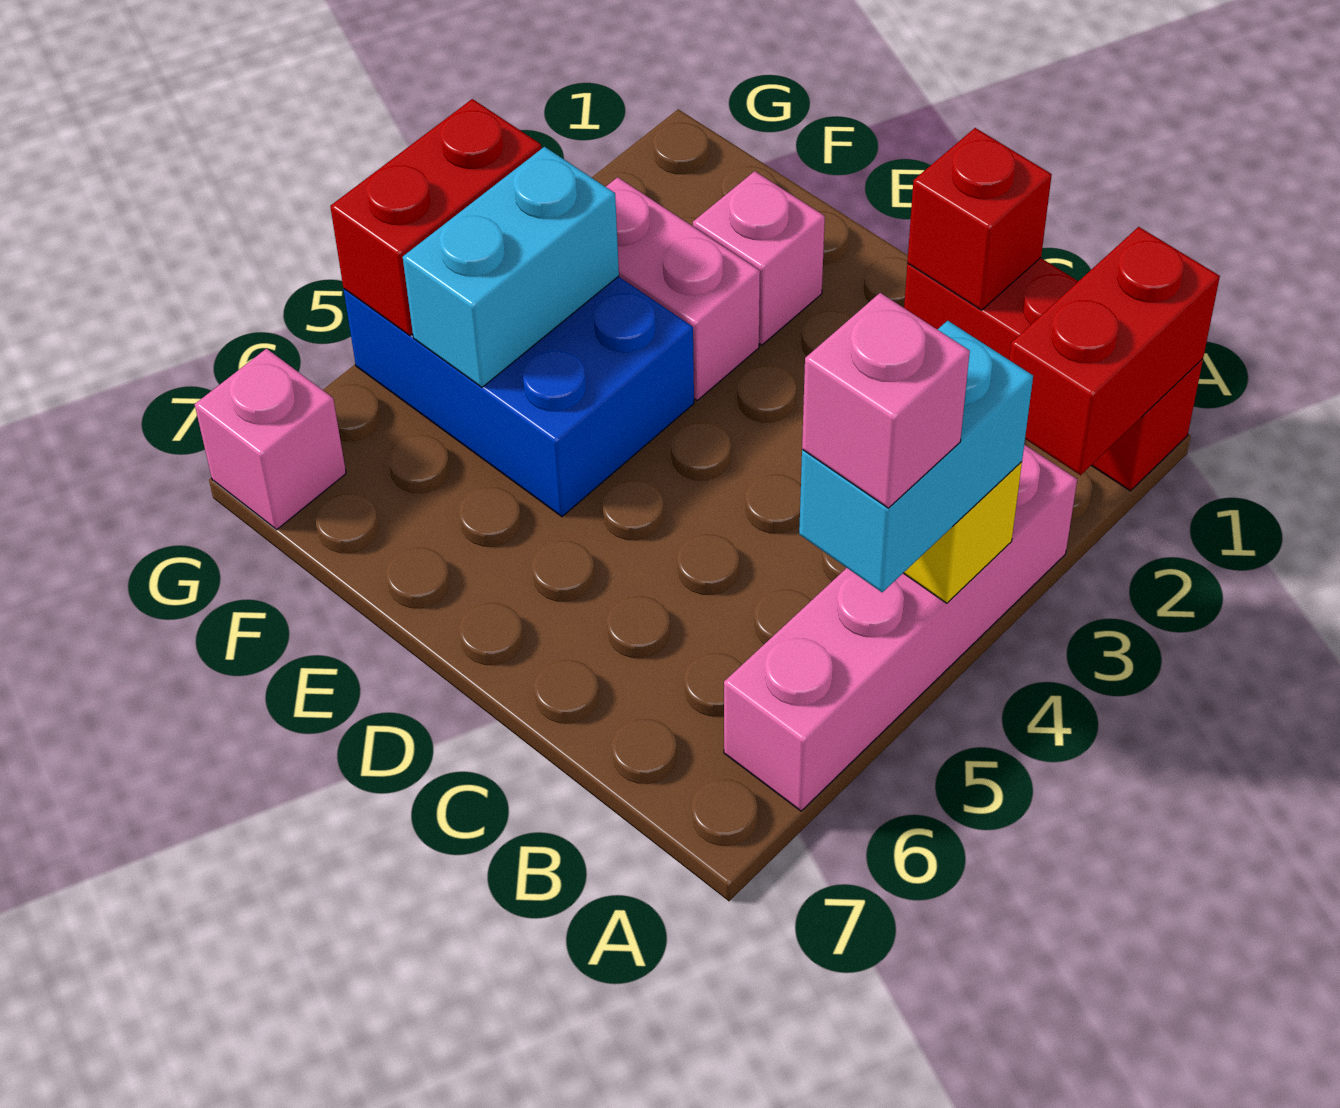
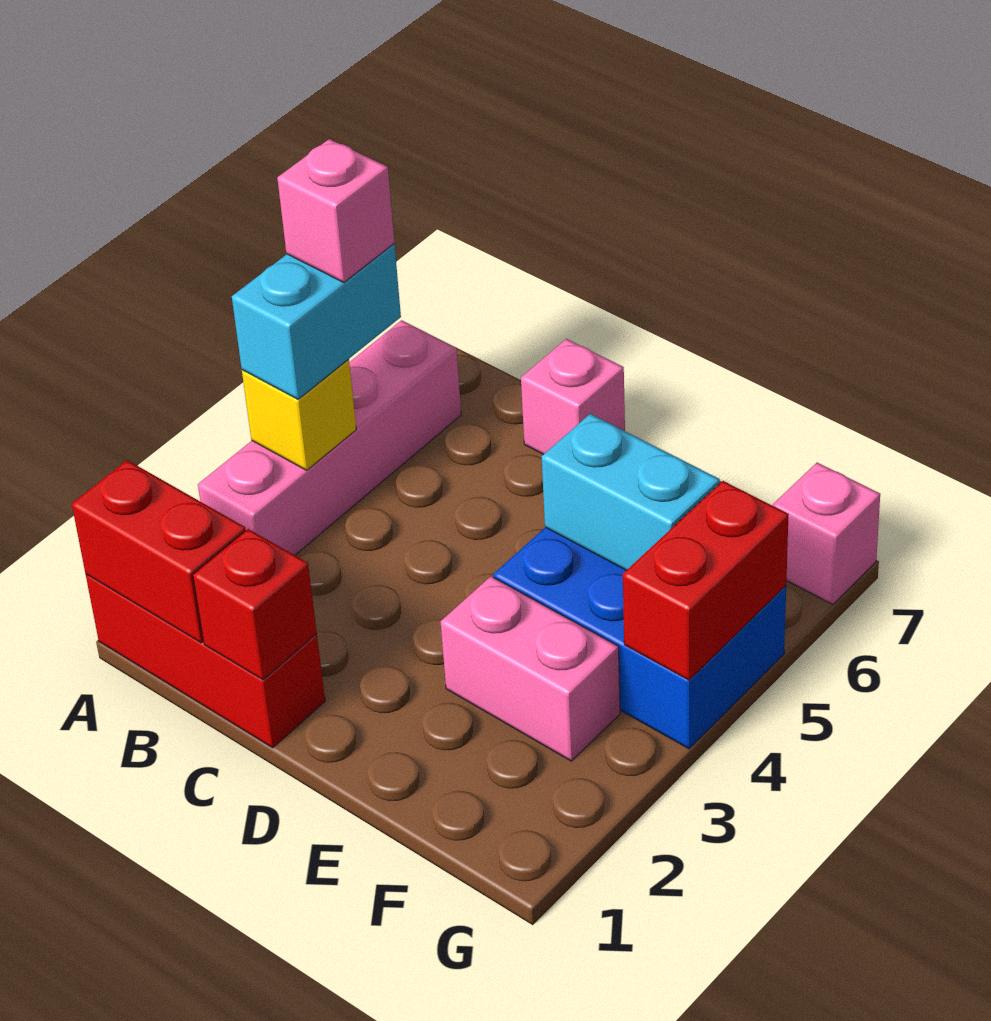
red brick A1:A2 level 2 -> red brick A1:B1 level 2
pink brick E2 level 1 -> pink brick C7 level 1
cyan brick F4:F5 level 2 -> cyan brick E5:F5 level 2

